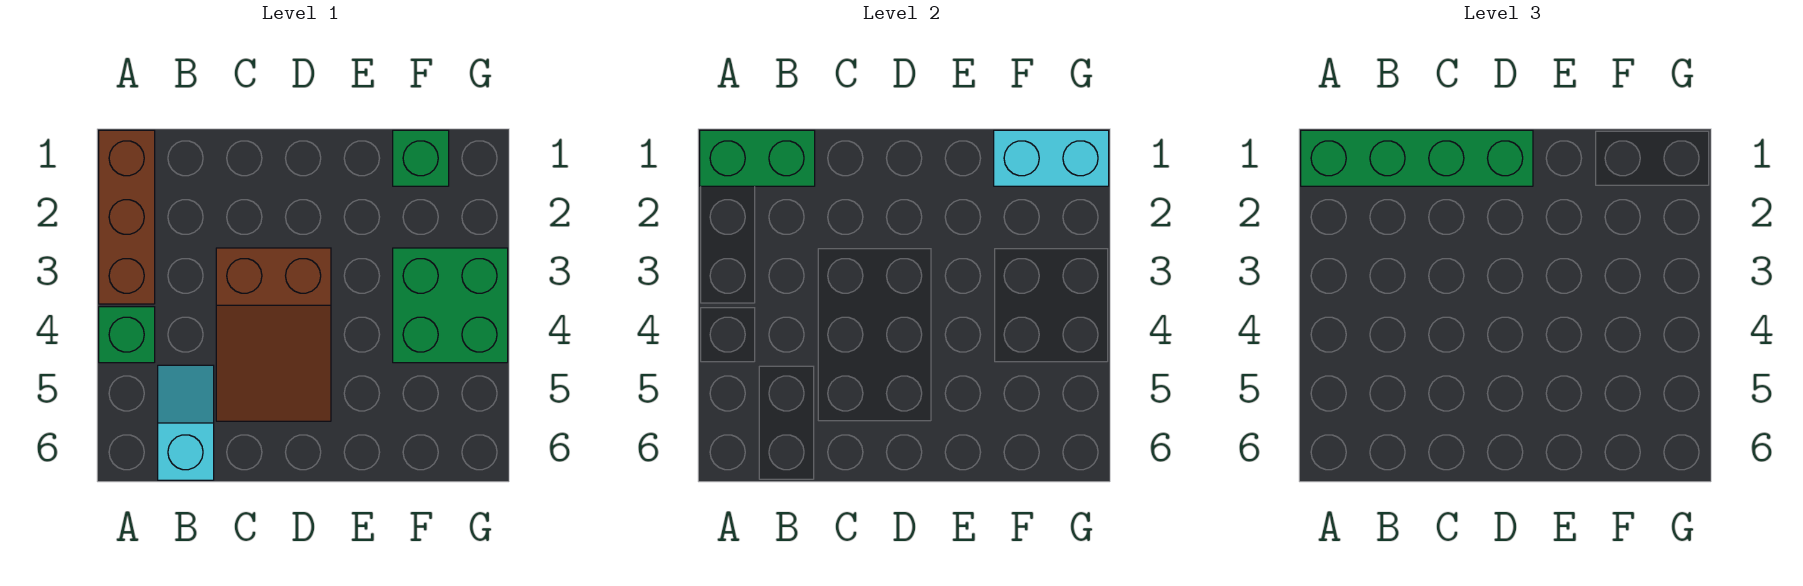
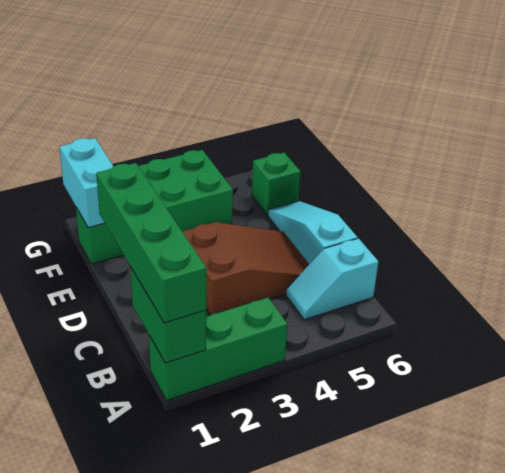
brown brick A1:A3 level 1 -> green brick A1:A3 level 1
green brick A4 level 1 -> green brick F6 level 1
none -> cyan slope C6:E6 level 1 top C

